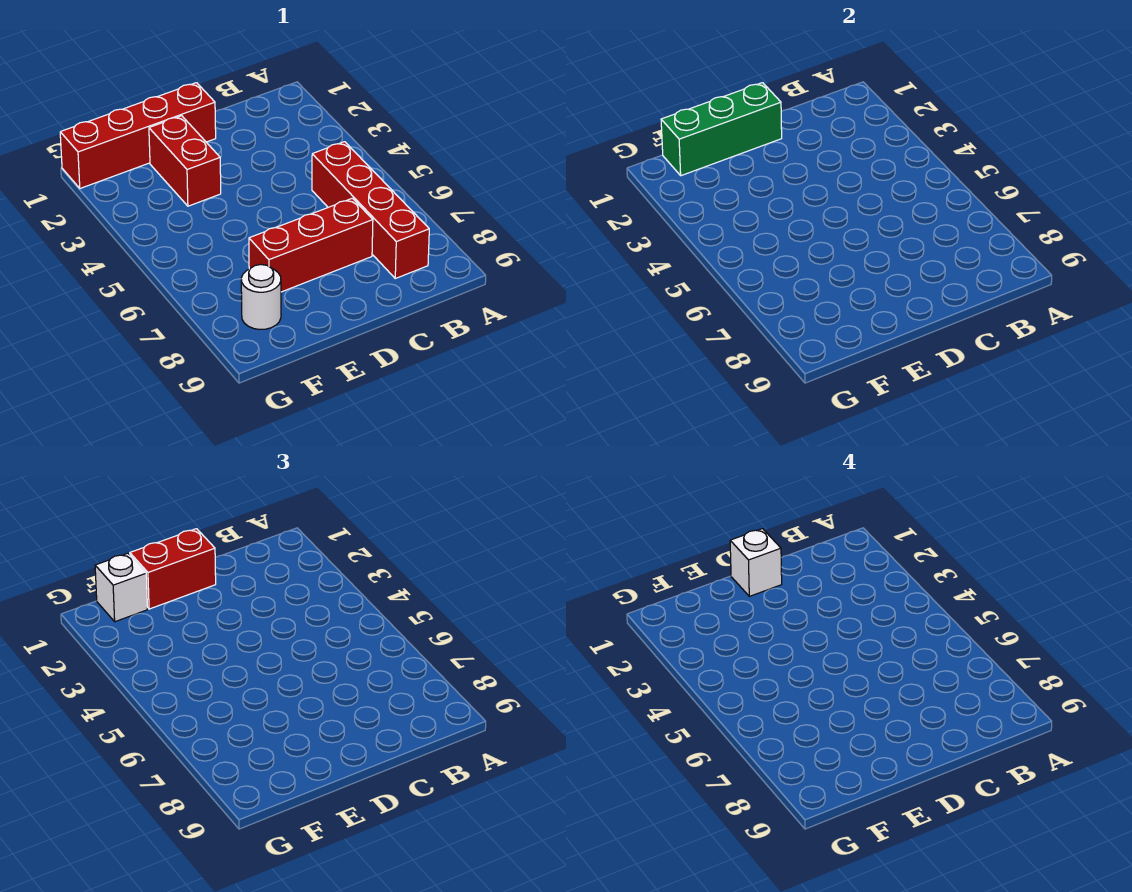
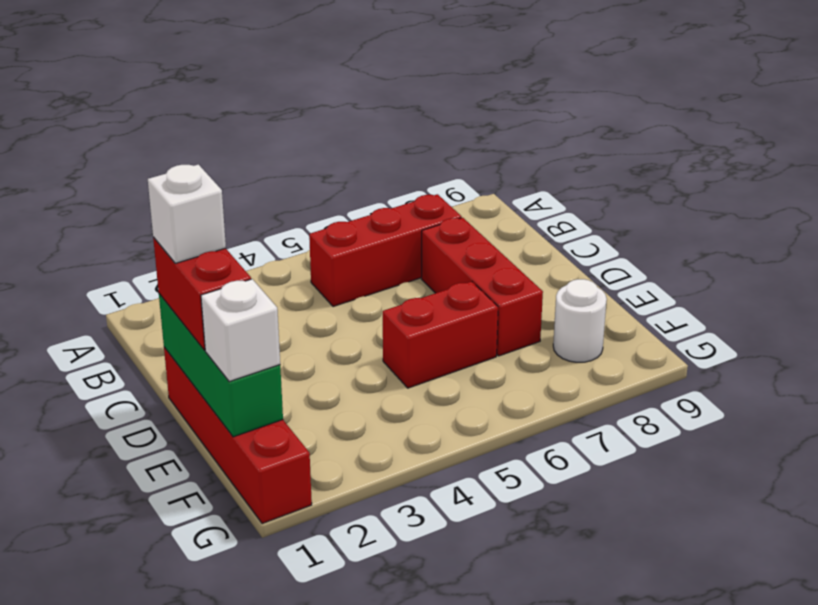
red brick B5:B8 level 1 -> red brick B5:B7 level 1
red brick E2:E3 level 1 -> red brick E5:E6 level 1

